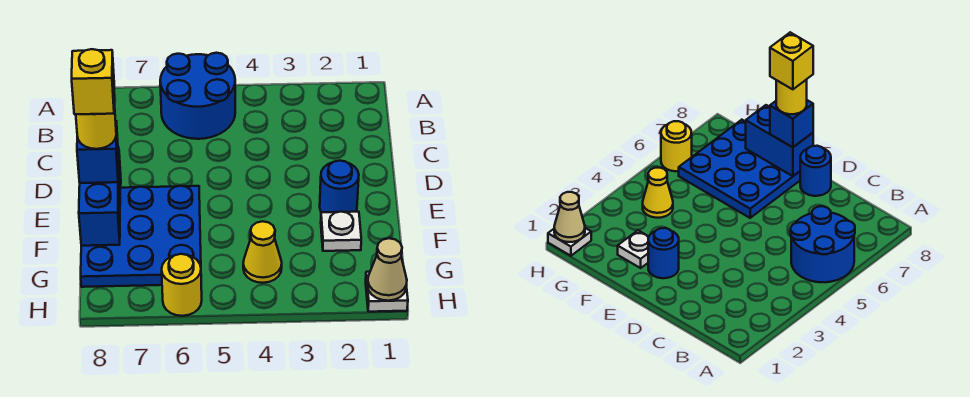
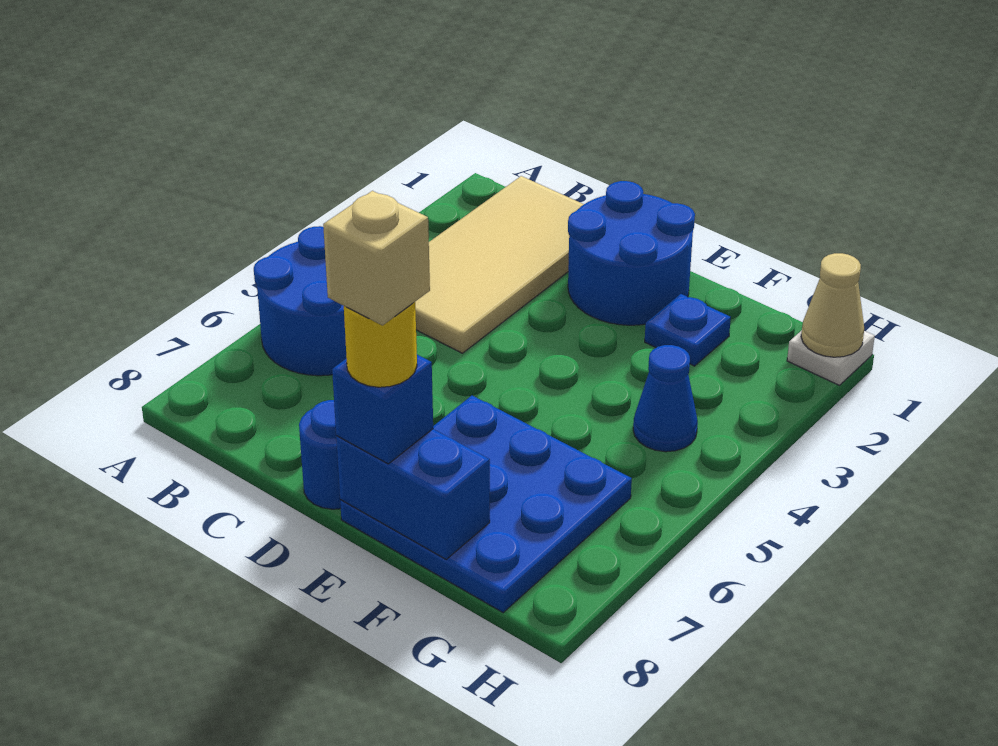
none -> tan tile B1:C4 level 1
blue round brick E2 level 1 -> blue round brick D1:E2 level 1
yellow brick E8 level 5 -> tan brick E8 level 5
white plate F2 level 1 -> blue plate F2 level 1
yellow cone G4 level 1 -> blue cone G4 level 1
yellow round brick H6 level 1 -> none

